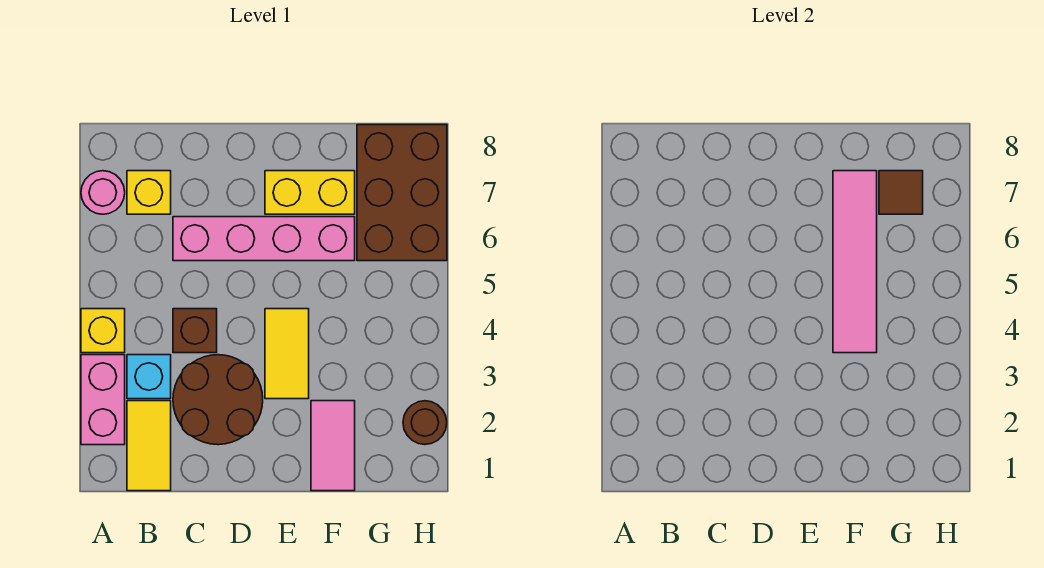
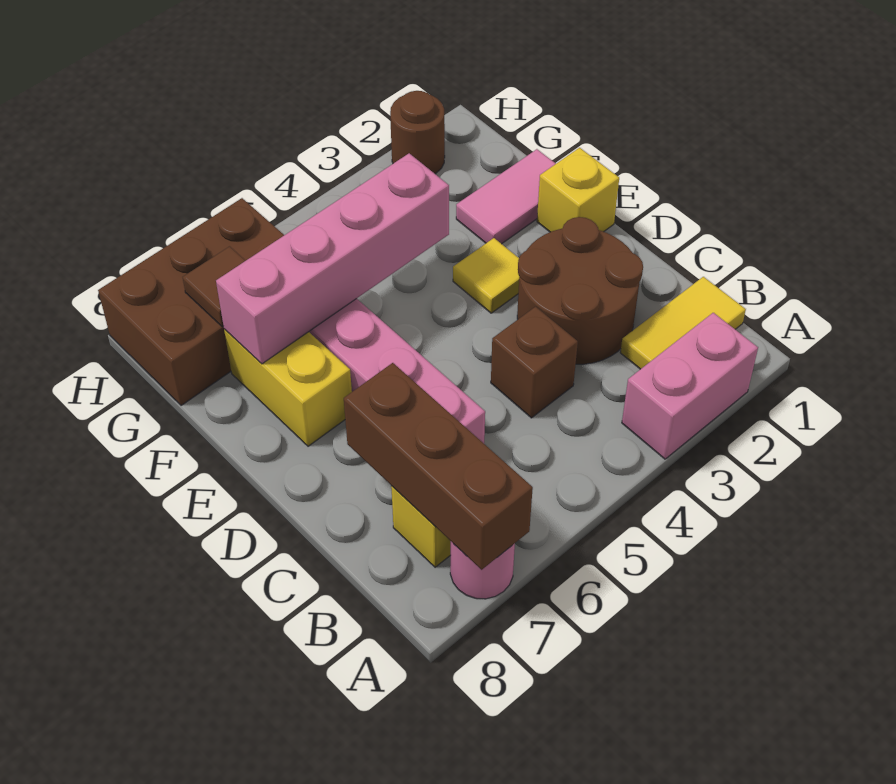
yellow brick A4 level 1 -> yellow brick E1 level 1
none -> brown brick A7:C7 level 2
cyan brick B3 level 1 -> none
yellow tile E3:E4 level 1 -> yellow tile E3 level 1
pink tile F4:F7 level 2 -> pink brick F4:F7 level 2

